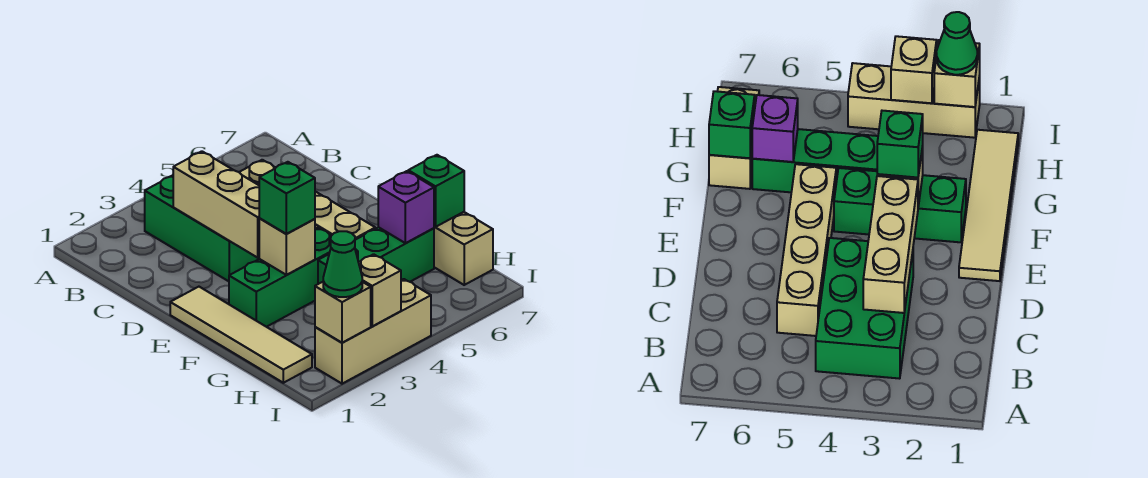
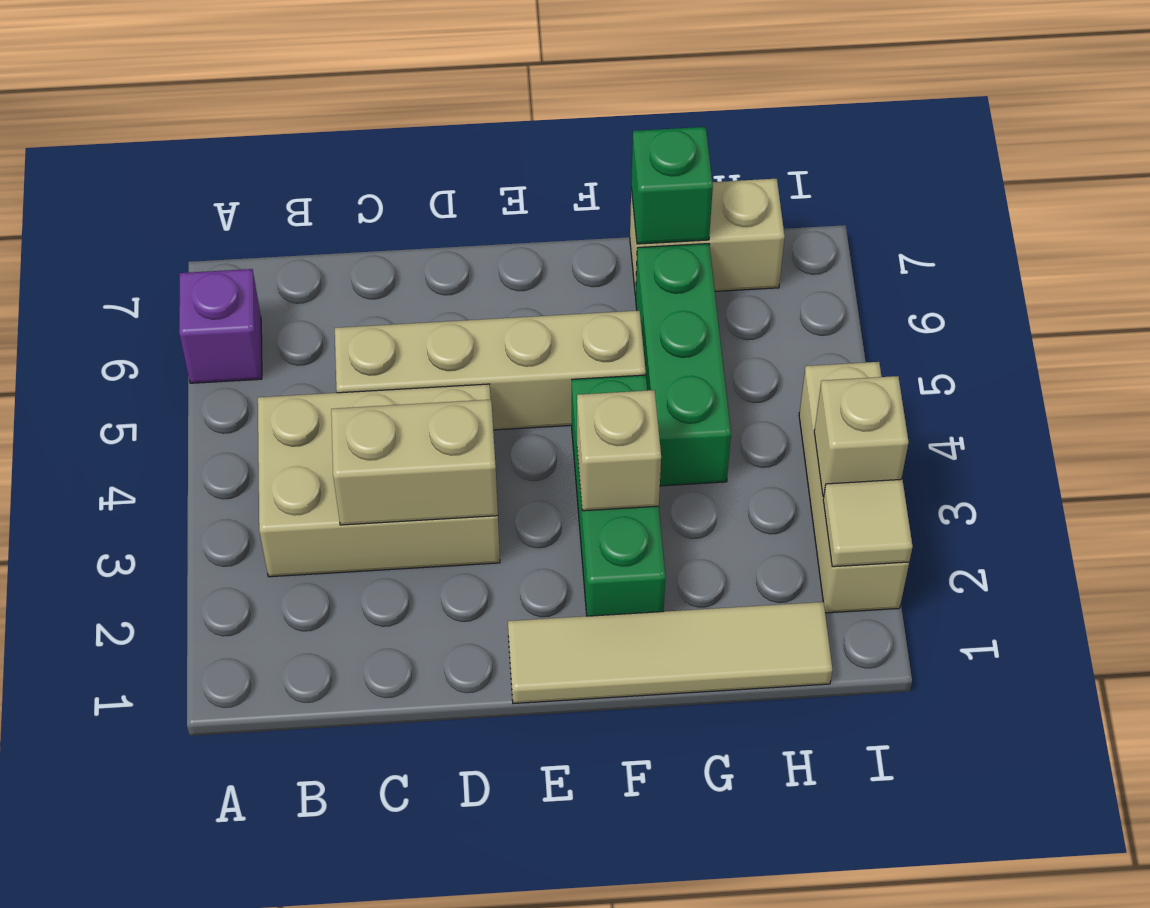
green brick B3:D4 level 1 -> tan brick B3:D4 level 1
tan brick C3:E3 level 2 -> tan brick C3:D3 level 2
green brick F3 level 3 -> none
purple brick G6 level 2 -> purple brick A6 level 1
tan brick I2 level 2 -> tan tile I2 level 2
green cone I2 level 3 -> none

